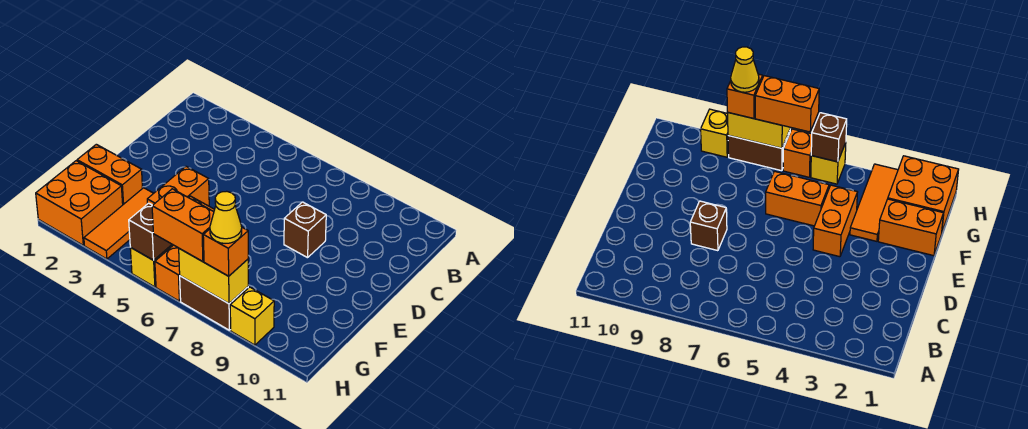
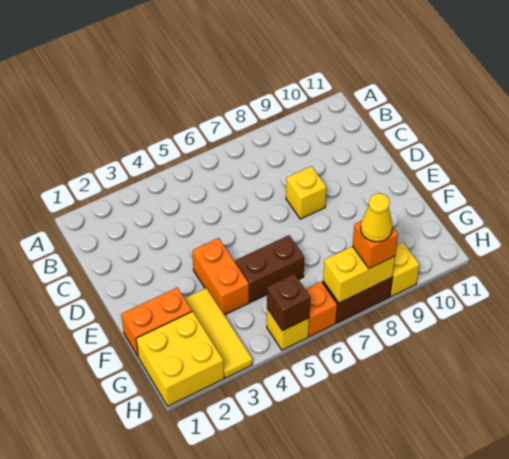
brown brick D8 level 1 -> yellow brick D8 level 1
orange tile F3:H3 level 1 -> yellow tile F3:H3 level 1
orange brick F5:F6 level 1 -> brown brick F5:F6 level 1
orange brick G1:H2 level 1 -> yellow brick G1:H2 level 1
orange brick H6:H7 level 3 -> none

